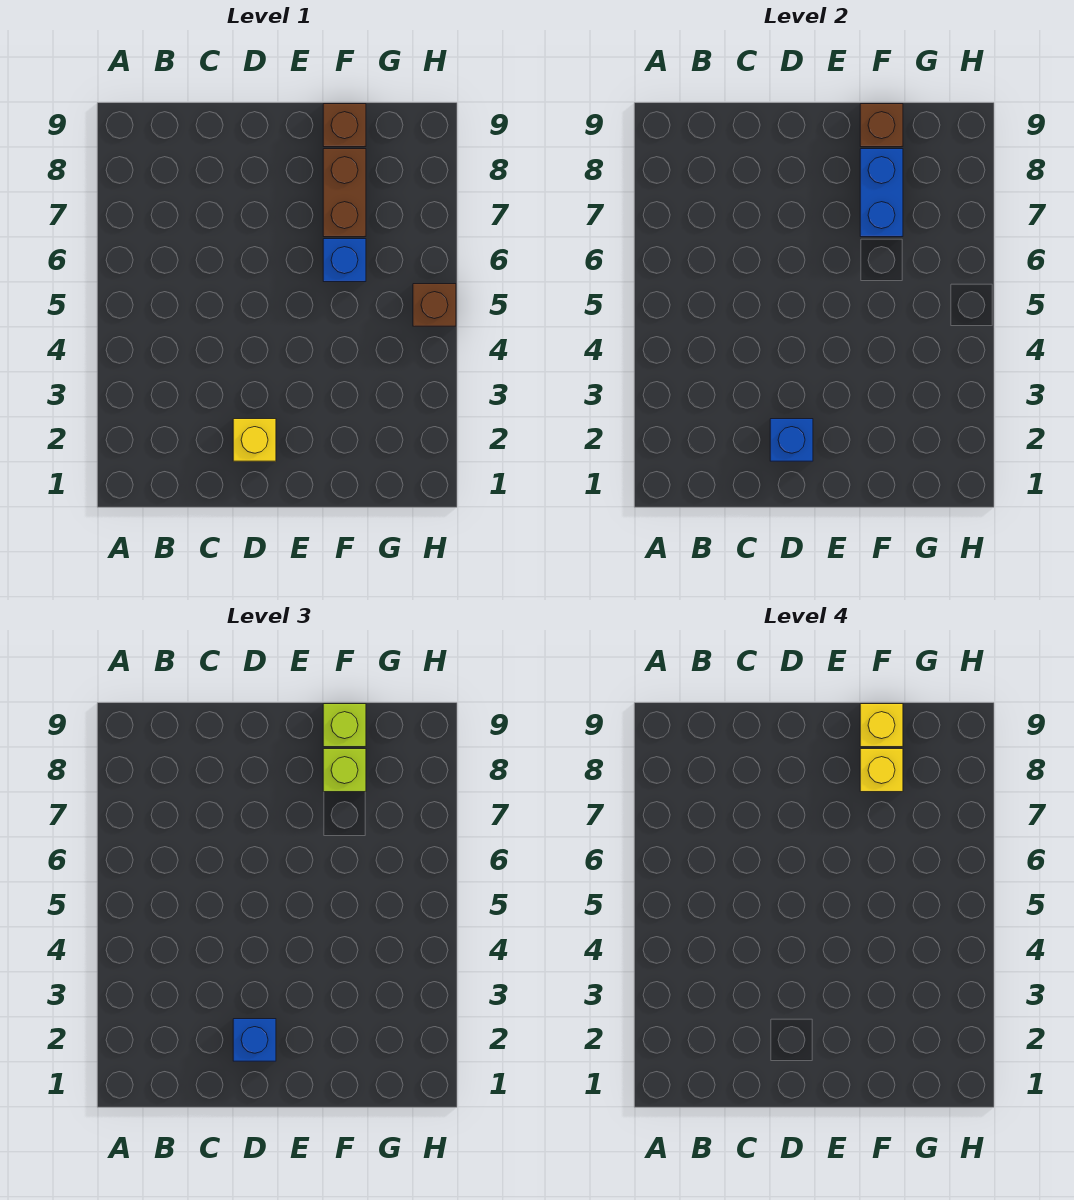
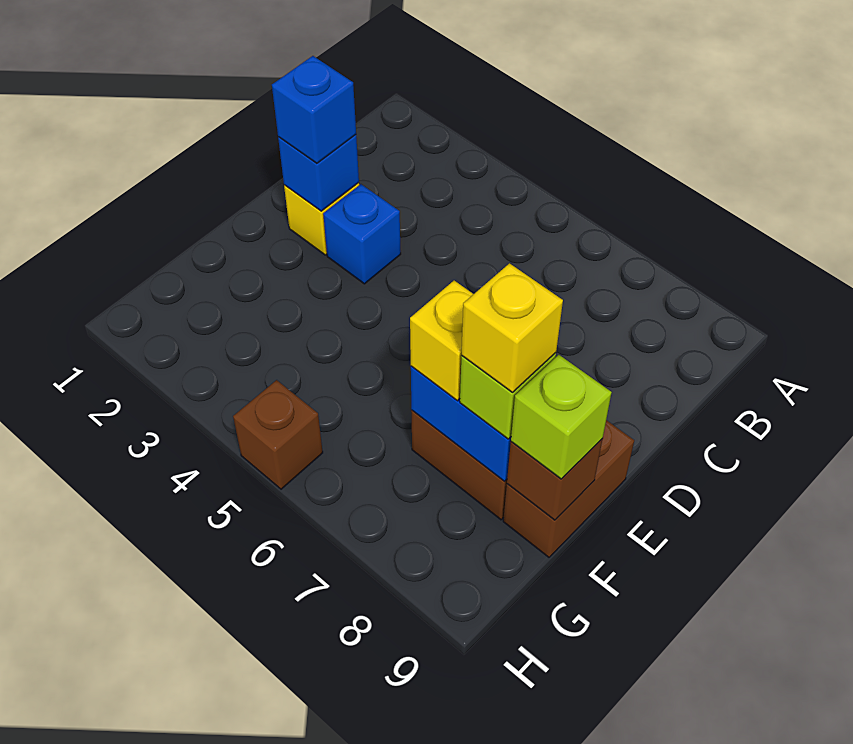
blue brick F6 level 1 -> blue brick D3 level 1
brown brick F9 level 1 -> brown brick E9:F9 level 1
yellow brick F9 level 4 -> yellow brick F7 level 3

